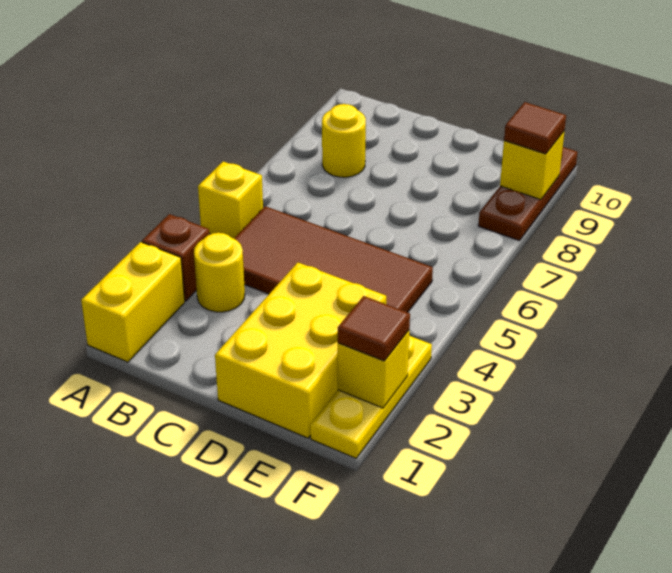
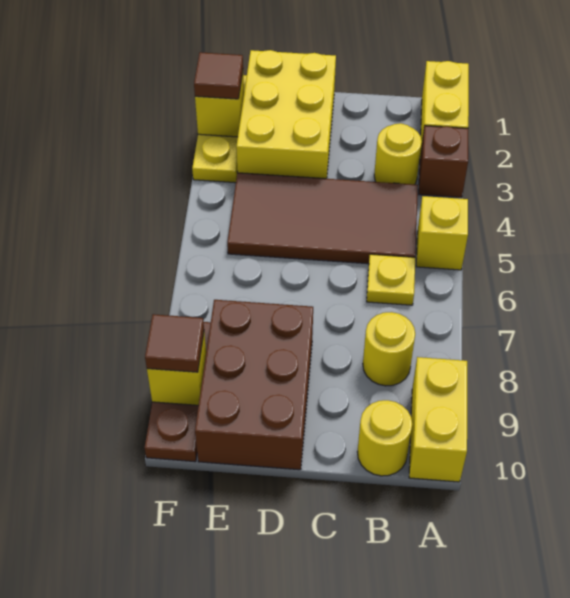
none -> yellow brick A9:A10 level 1
none -> yellow plate B6 level 1
none -> yellow round brick B10 level 1
none -> brown brick D8:E10 level 1

